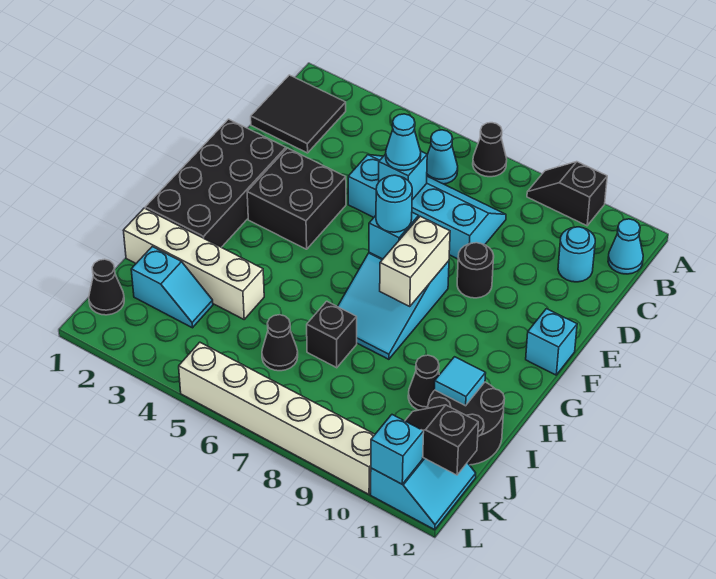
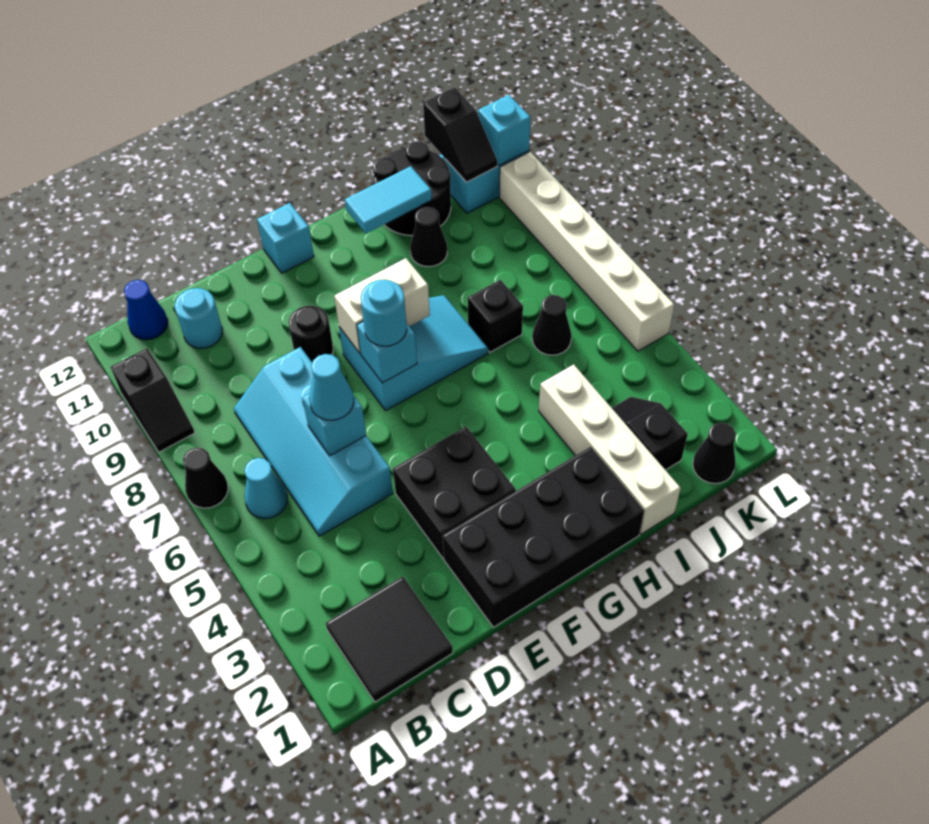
cyan cone B12 level 1 -> blue cone B12 level 1
cyan tile I11 level 2 -> cyan tile H11:I11 level 2
cyan slope J2:J3 level 1 top 2 -> black slope J2:J3 level 1 top 2

